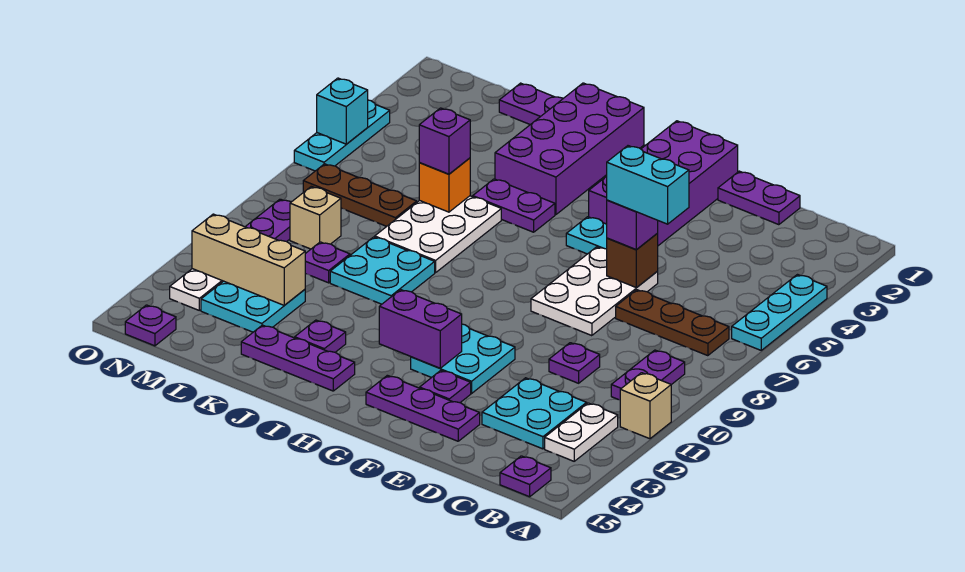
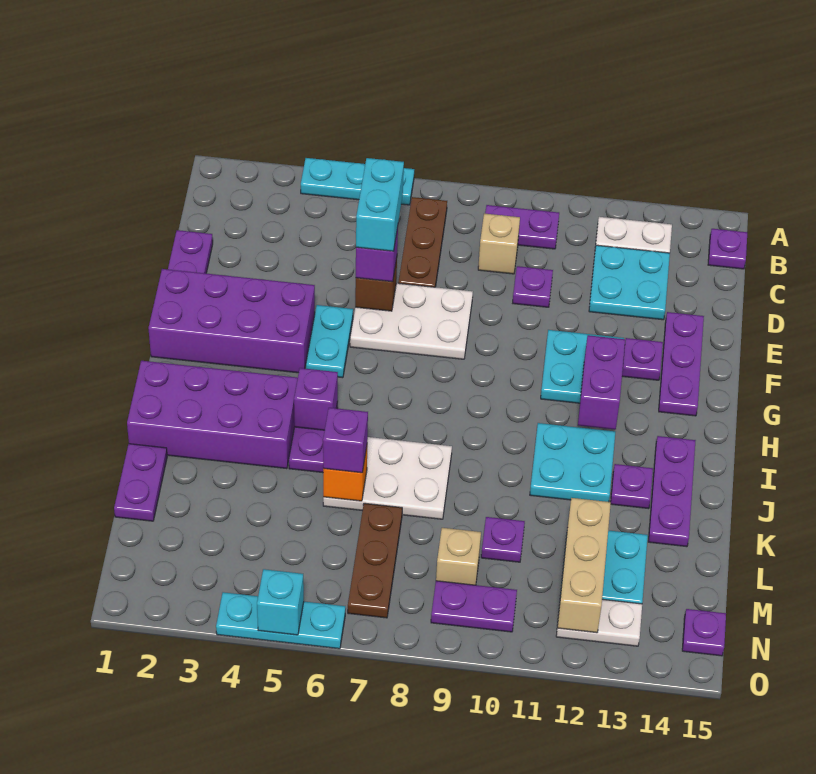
tan brick A11 level 1 -> tan brick C9 level 1
none -> purple brick I5 level 2
cyan plate J9:K10 level 1 -> cyan plate I11:J12 level 1

